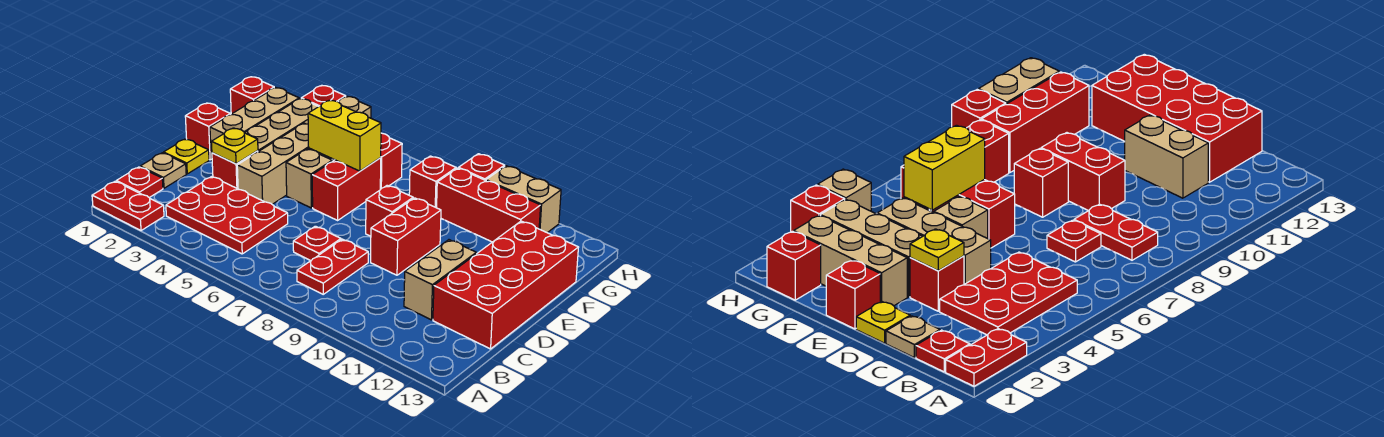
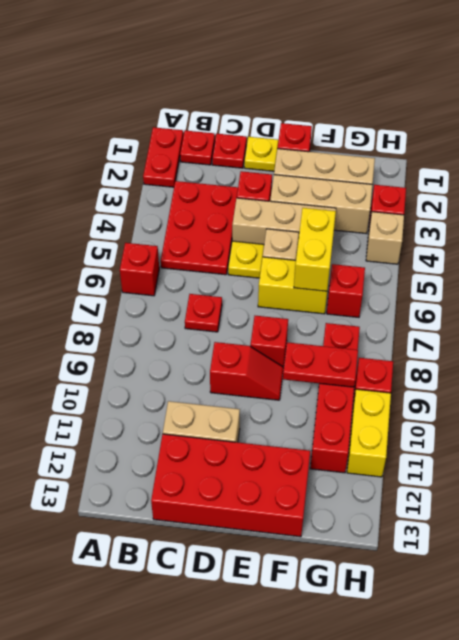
red plate B8:C8 level 1 -> red plate F9:G9 level 2
tan plate C1 level 1 -> red plate C1 level 1
yellow plate D3 level 2 -> yellow plate D5 level 1
red brick D9:E9 level 1 -> red slope D9:E9 level 1 top D
red brick E6:F6 level 1 -> yellow brick E6:F6 level 1
red brick G1 level 1 -> red brick A6 level 1
tan brick H10:H11 level 1 -> yellow brick H10:H11 level 1

